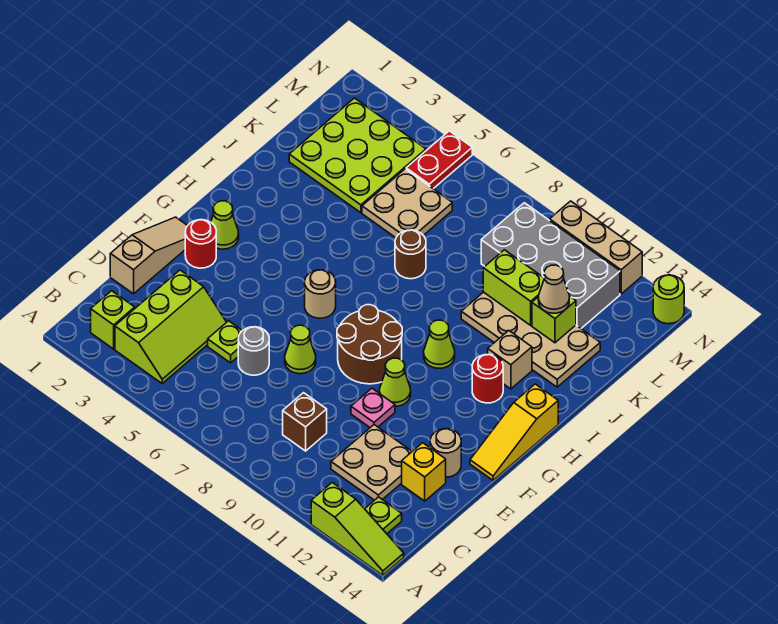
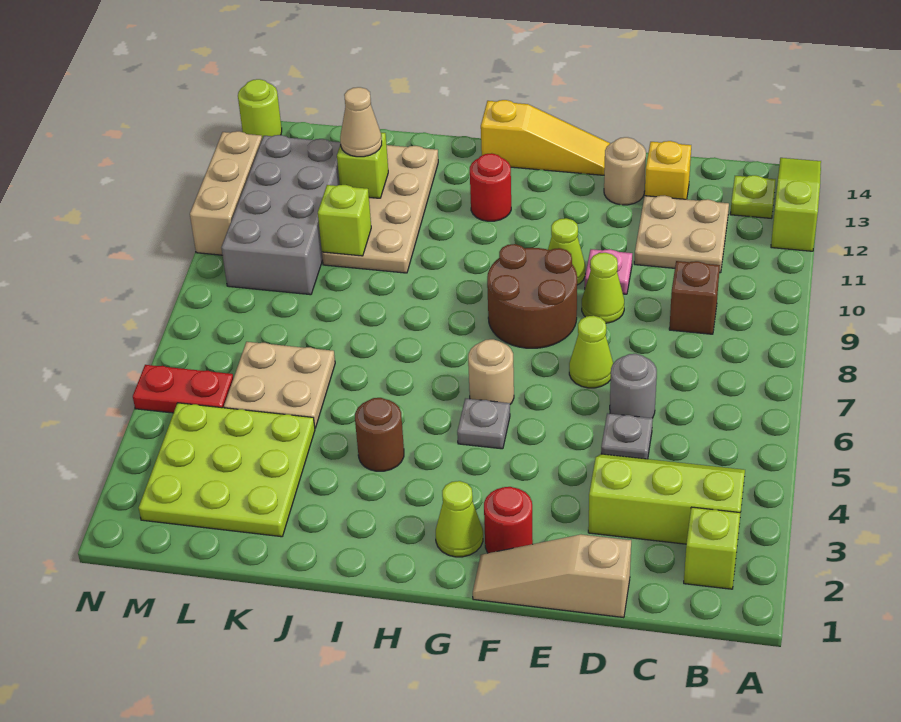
lime plate D5 level 1 -> grey plate D5 level 1
none -> grey plate G5 level 1
lime cone H10 level 1 -> lime cone E9 level 1
tan brick I12 level 1 -> none
brown round brick J7 level 1 -> brown round brick I4 level 1
lime brick K10:K11 level 2 -> lime brick K10 level 2

